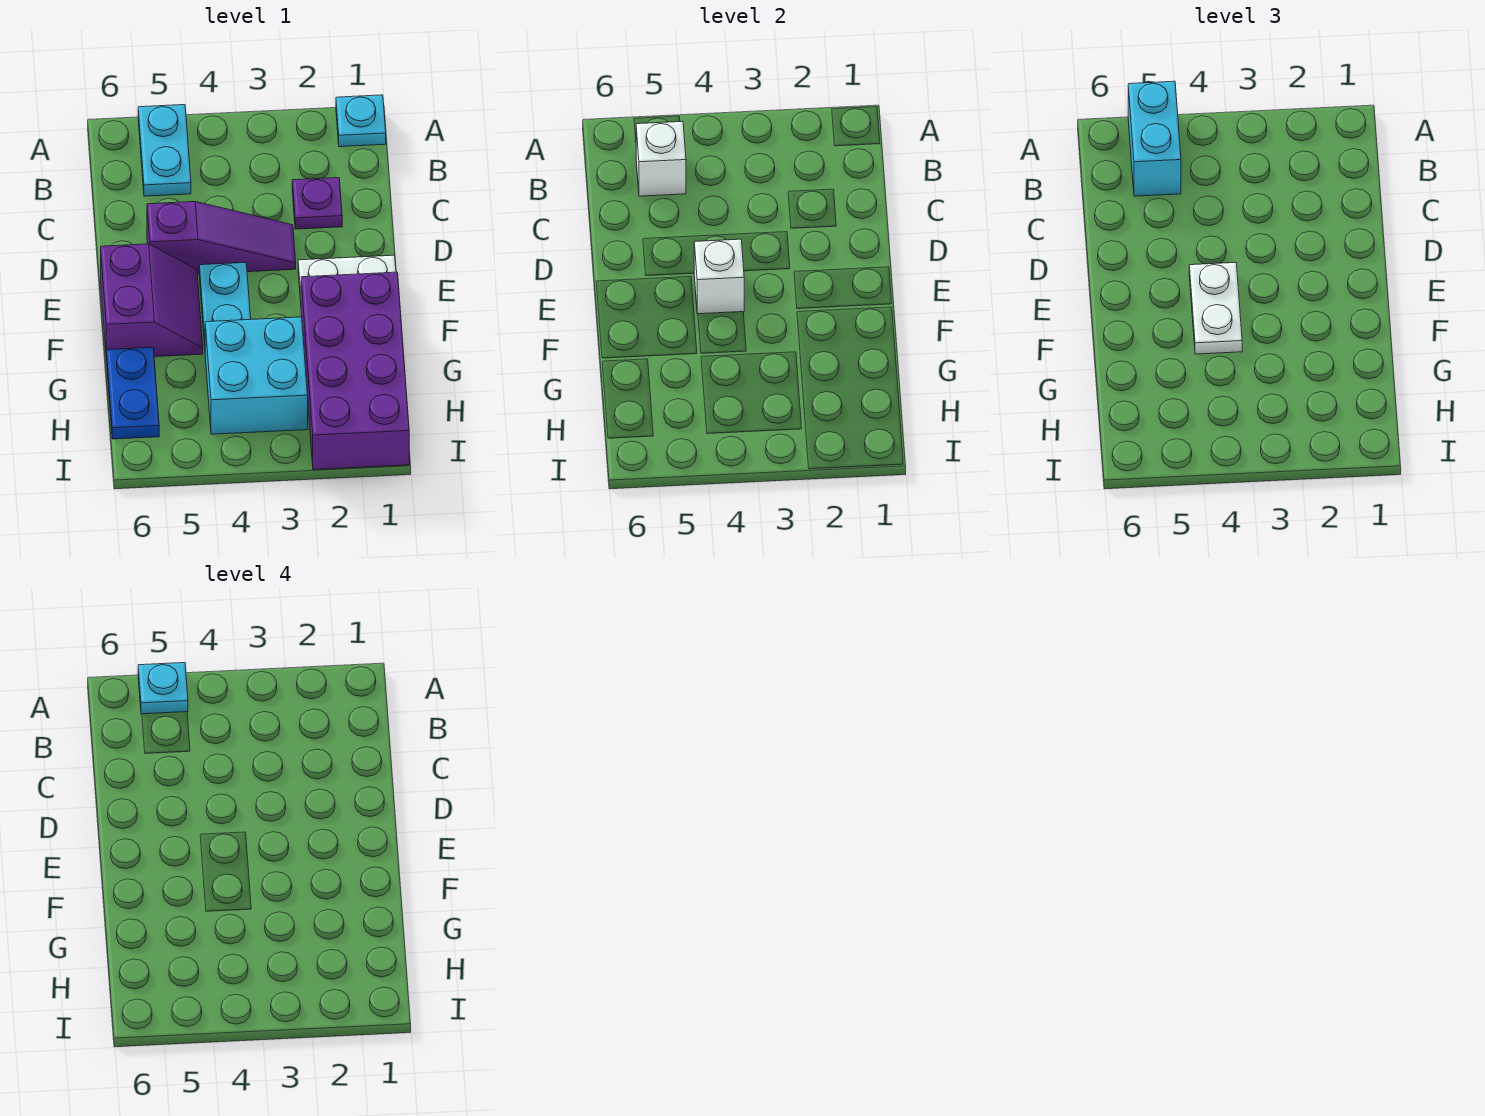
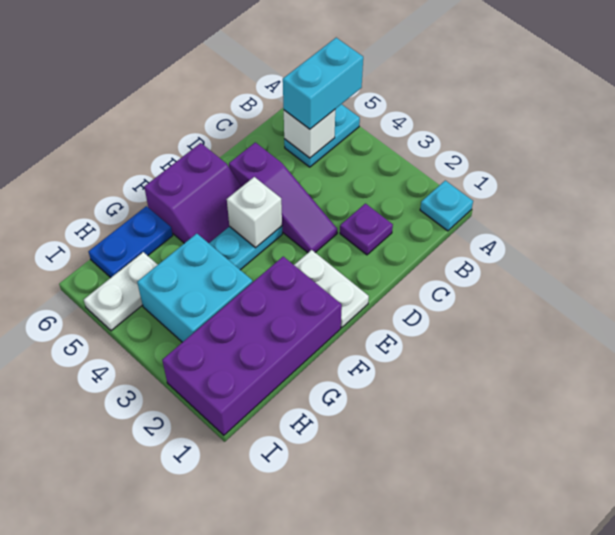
cyan plate A5 level 4 -> none
white plate E4:F4 level 3 -> white plate H5:I5 level 1

